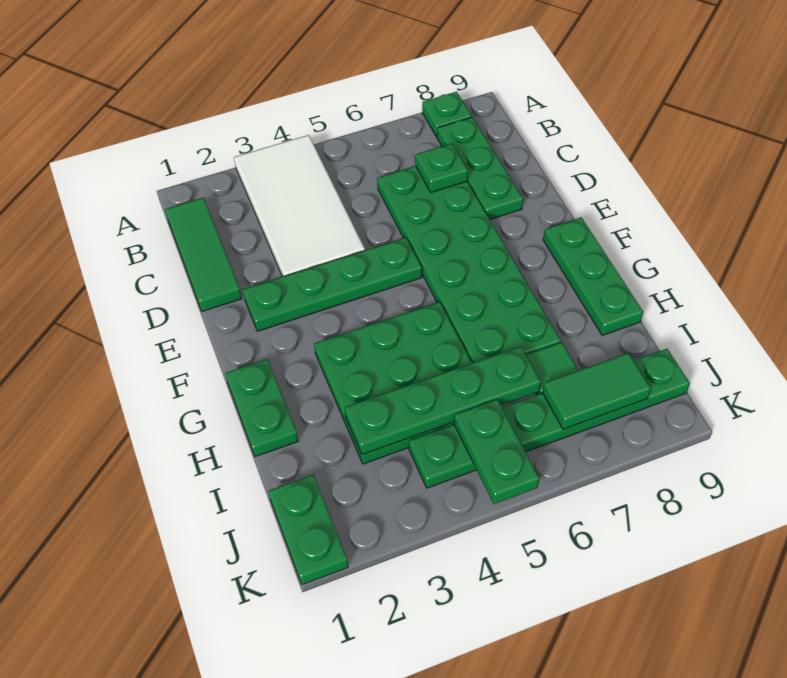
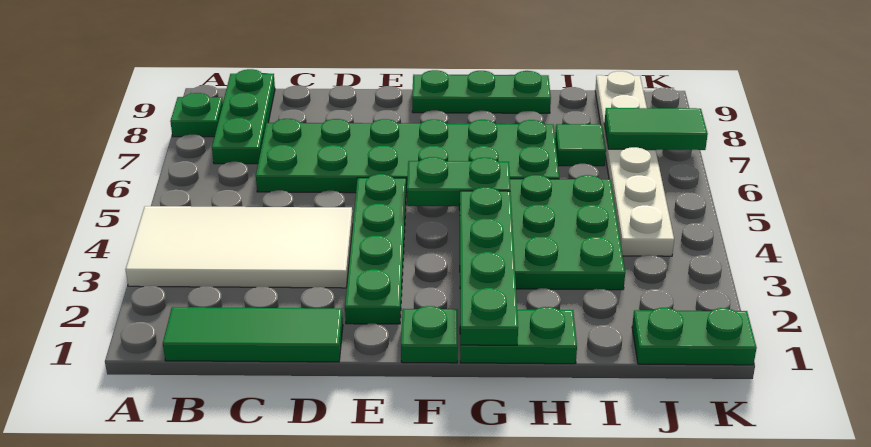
green plate B8:D8 level 1 -> green plate B7:B9 level 1
green plate C7 level 2 -> green plate F1 level 1
green plate I3:I6 level 2 -> green plate G1:G4 level 2
green plate J4:J9 level 1 -> white plate J4:J9 level 1
green plate J5:K5 level 2 -> green plate F5:G5 level 2
green tile J7:J8 level 2 -> green tile J7:K7 level 2

